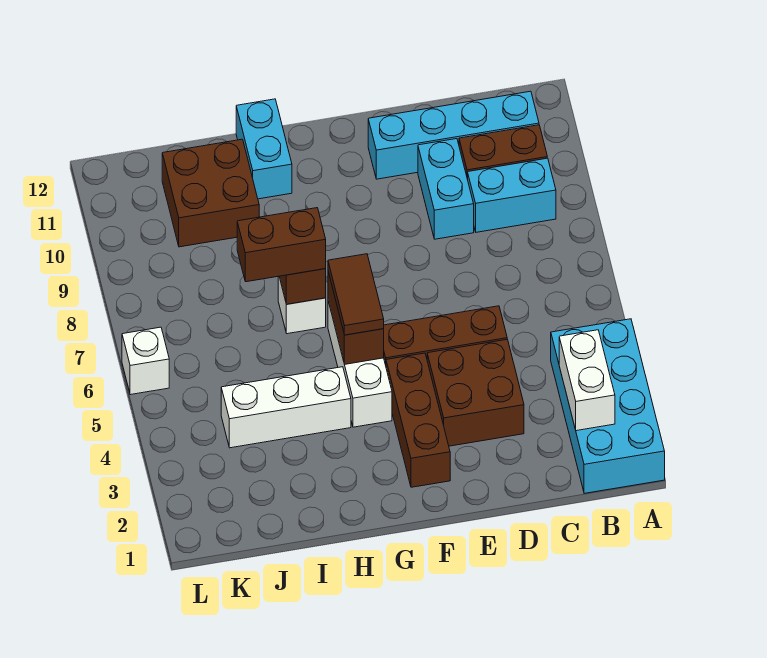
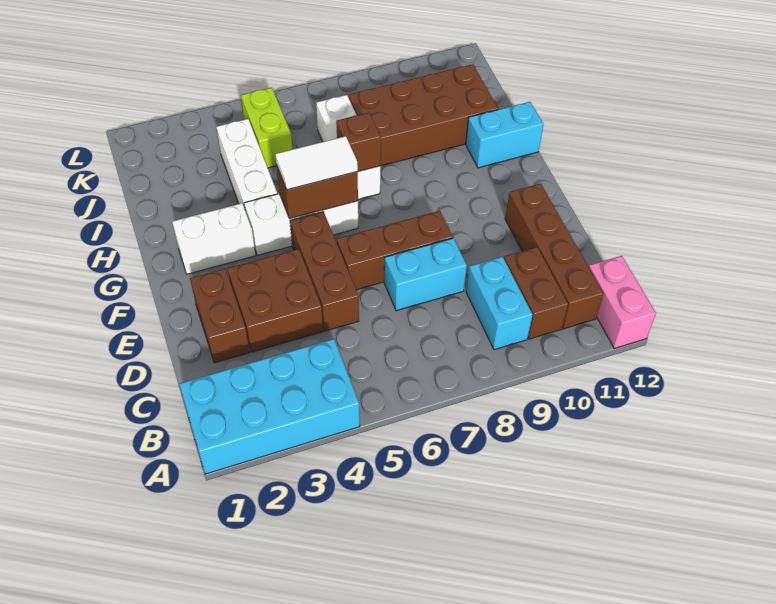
none -> pink brick A12:B12 level 1
white brick B2:B3 level 2 -> white brick G2:G3 level 1
cyan brick B11:E11 level 1 -> brown brick B11:E11 level 1
cyan brick D9:D10 level 1 -> cyan brick D7:D8 level 1
brown brick F2:F4 level 1 -> brown brick E6:E8 level 1
brown tile G5:G6 level 3 -> white tile G5:G6 level 3
brown brick H7:I7 level 3 -> brown brick D2:E2 level 1
brown brick I10:J11 level 1 -> brown brick I8:J11 level 1
none -> lime brick J5:K5 level 1
white brick L6 level 1 -> white brick J7 level 1

